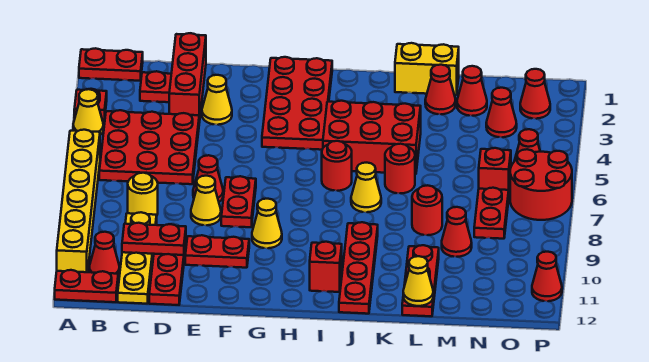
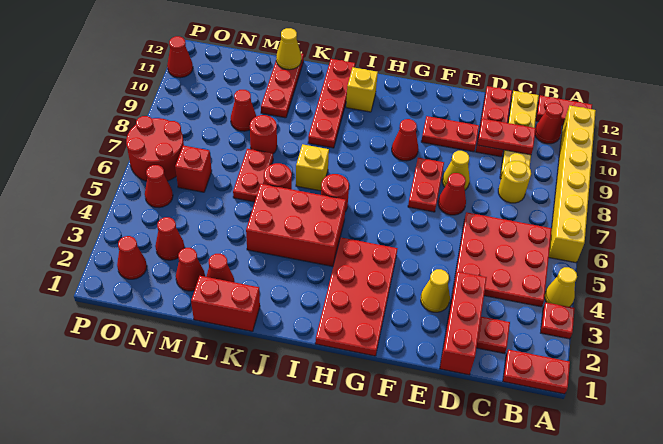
yellow cone G9 level 1 -> red cone G9 level 1
red brick I11 level 1 -> yellow brick I11 level 1
yellow cone J7 level 1 -> yellow brick J7 level 1
yellow brick K1:L1 level 1 -> red brick K1:L1 level 1
red plate N7:N8 level 1 -> red plate L6:L7 level 1

